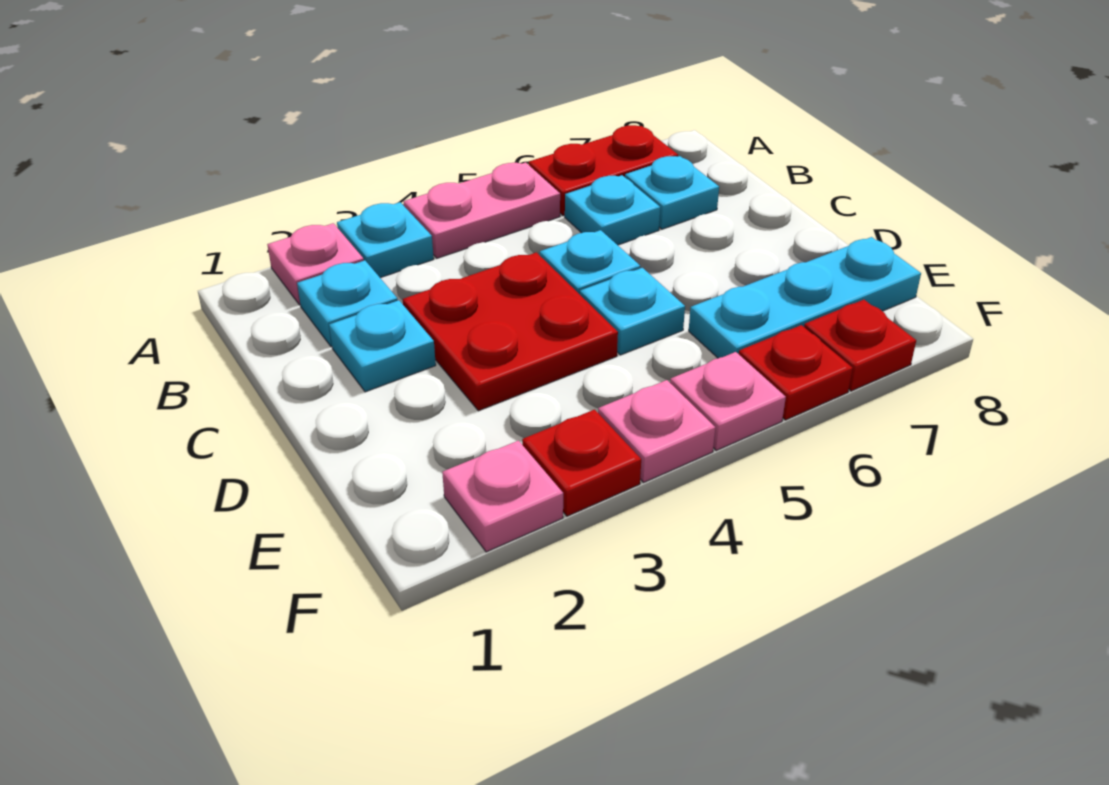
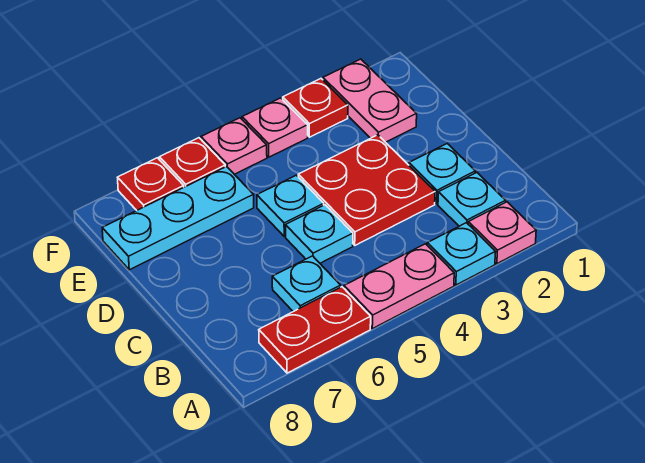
cyan plate B7 level 1 -> none
pink plate F2 level 1 -> pink plate E2:F2 level 1

